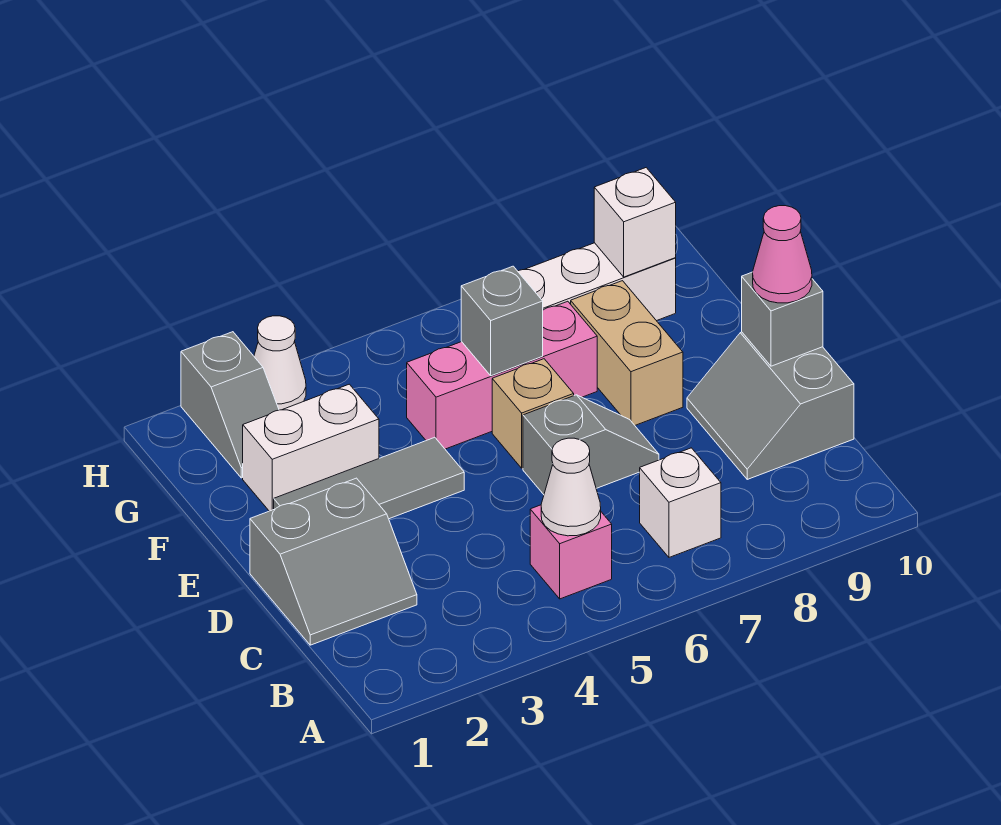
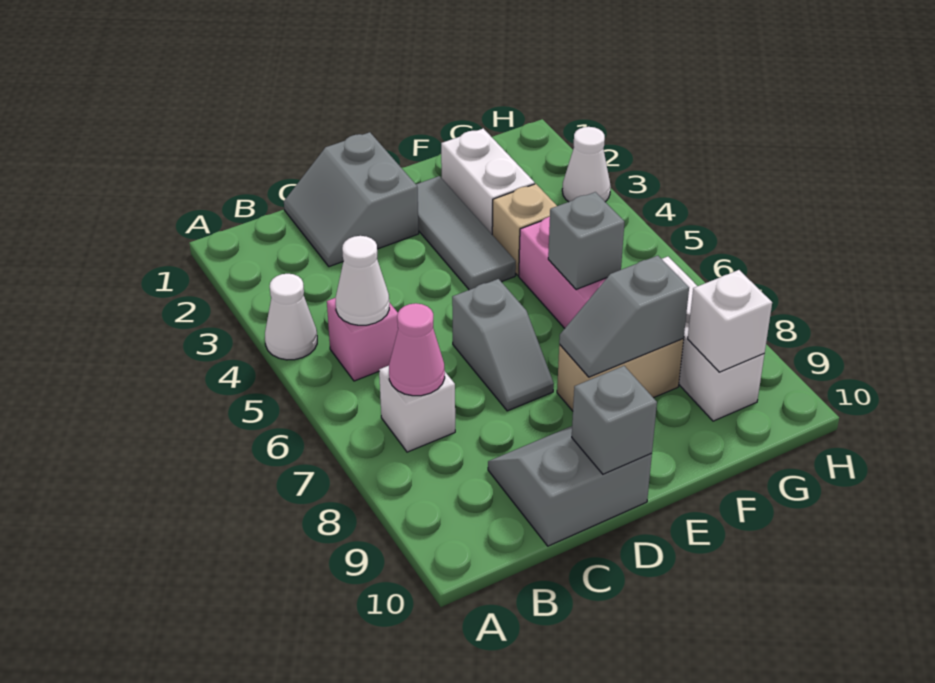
none -> white cone A4 level 1
pink cone D10 level 3 -> pink cone B7 level 2
tan brick E6 level 1 -> tan brick F4 level 1
grey slope G2:H2 level 1 top H -> grey slope E8:F8 level 2 top F

